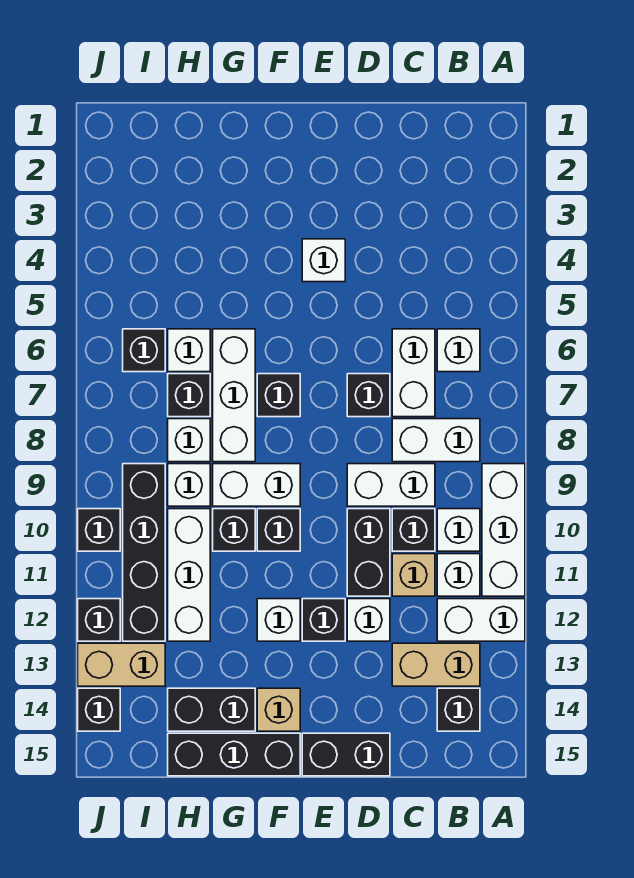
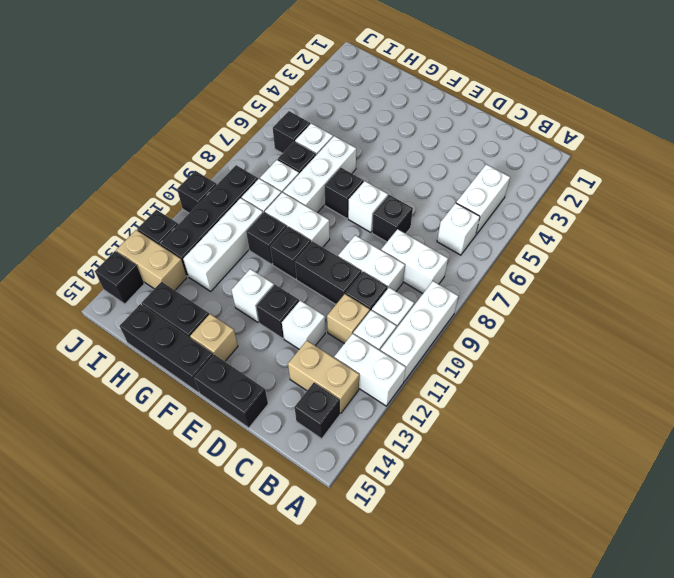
white brick C6:C7 level 1 -> white brick B4:B5 level 1
black brick D10:D11 level 1 -> black brick D10:E10 level 1
white brick E4 level 1 -> white brick E7 level 1

